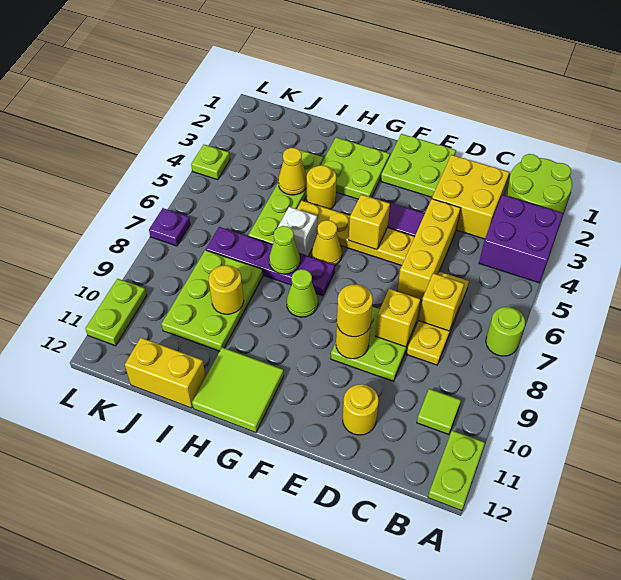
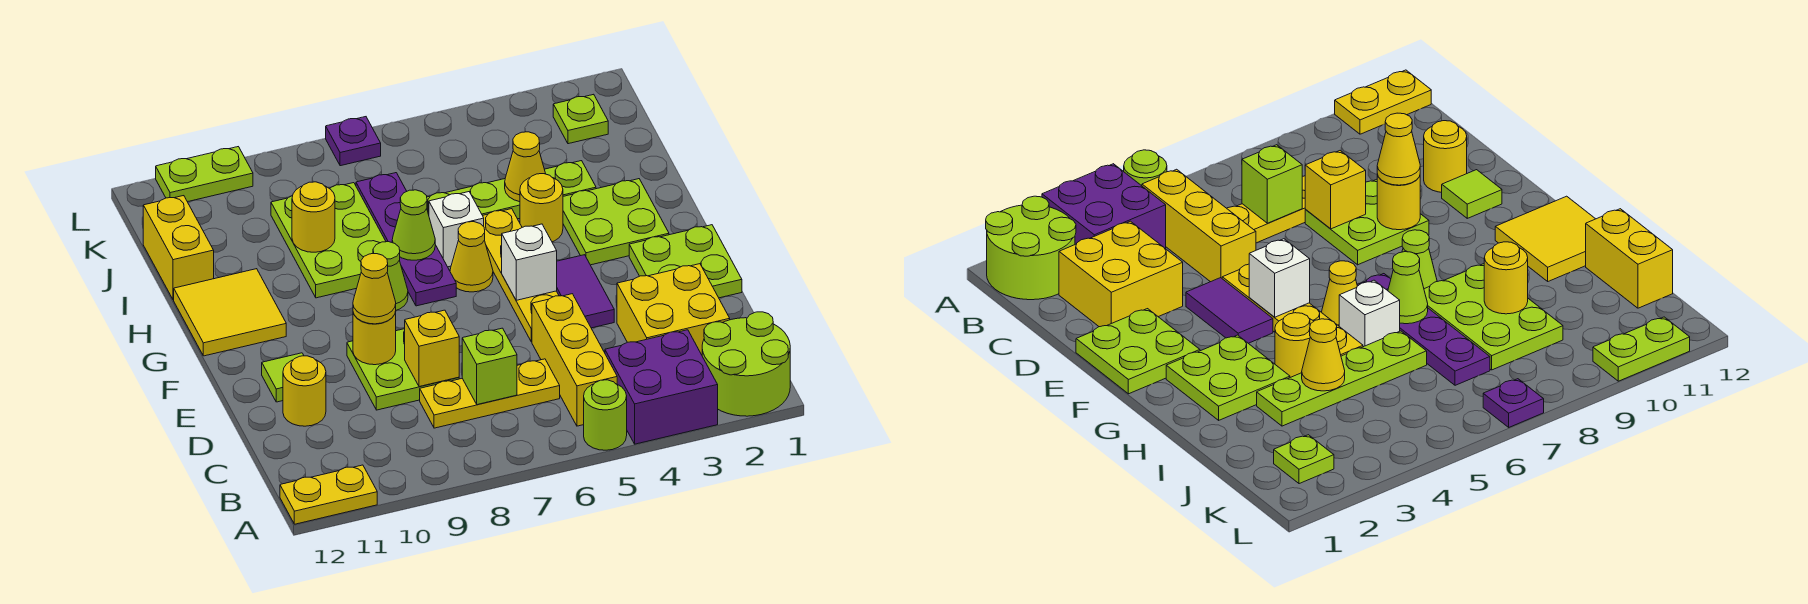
lime round brick A7 level 1 -> lime round brick A5 level 1
lime plate A11:A12 level 1 -> yellow plate A11:A12 level 1
lime tile B10 level 1 -> lime tile E11 level 1
yellow brick C7 level 2 -> lime brick C7 level 2
yellow brick D4:D6 level 1 -> yellow brick B5:D5 level 1
yellow round brick E9 level 3 -> yellow cone E9 level 3
yellow brick F5 level 2 -> white brick F5 level 2
lime tile G11:H12 level 1 -> yellow tile G11:H12 level 1
lime plate I8:J10 level 1 -> lime plate H8:J9 level 1
lime plate L4 level 1 -> lime plate K2 level 1

